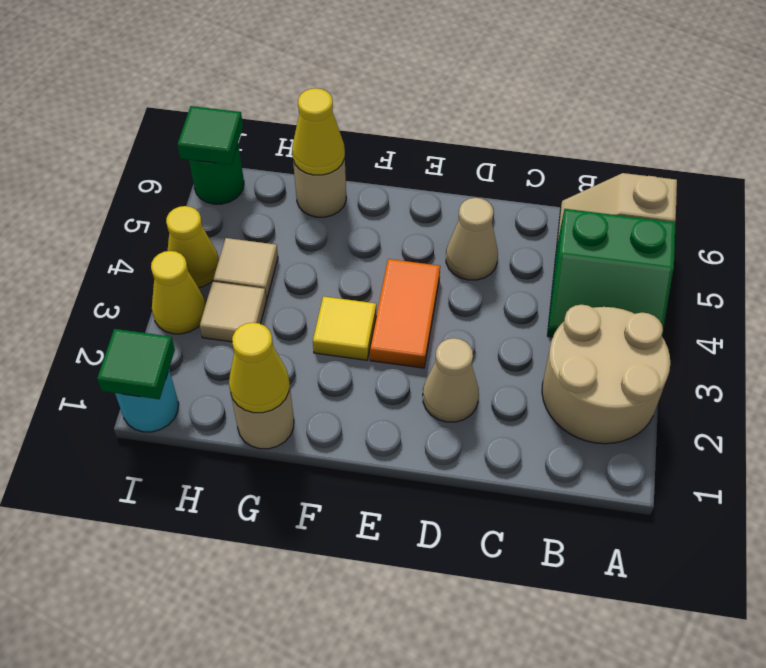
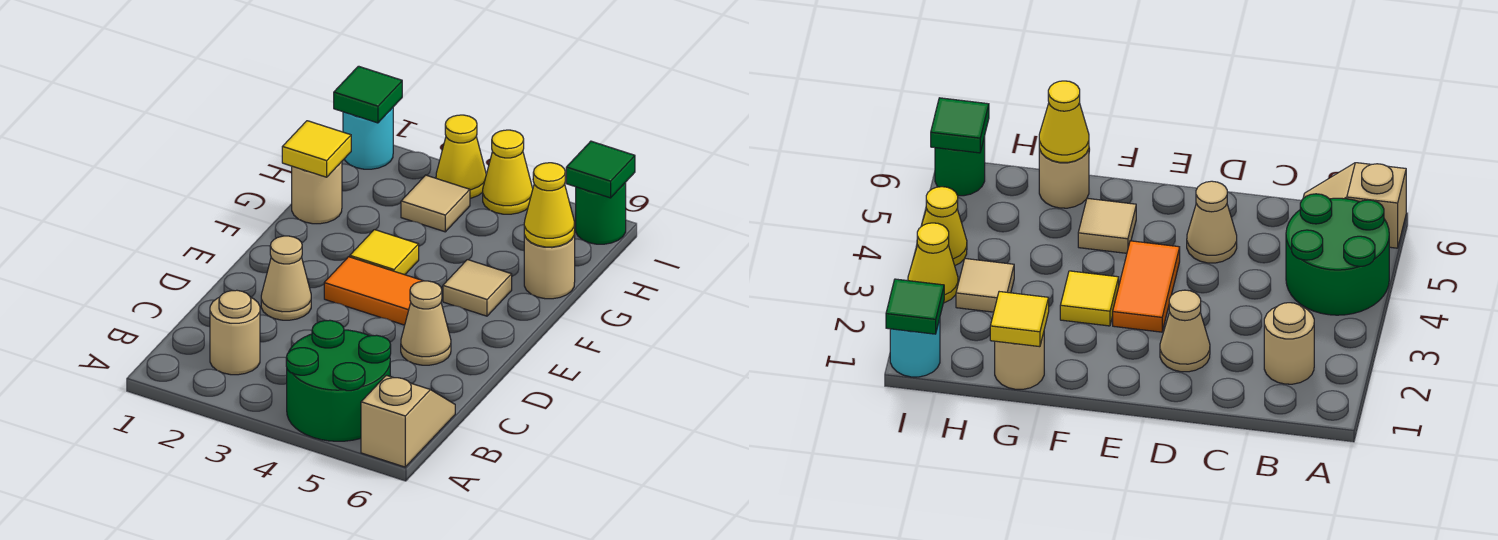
tan round brick A2:B3 level 1 -> tan round brick B2 level 1
green slope A4:B5 level 1 top 5 -> green round brick A4:B5 level 1
yellow cone G1 level 2 -> yellow tile G1 level 2
tan tile H4 level 1 -> tan tile F5 level 1

